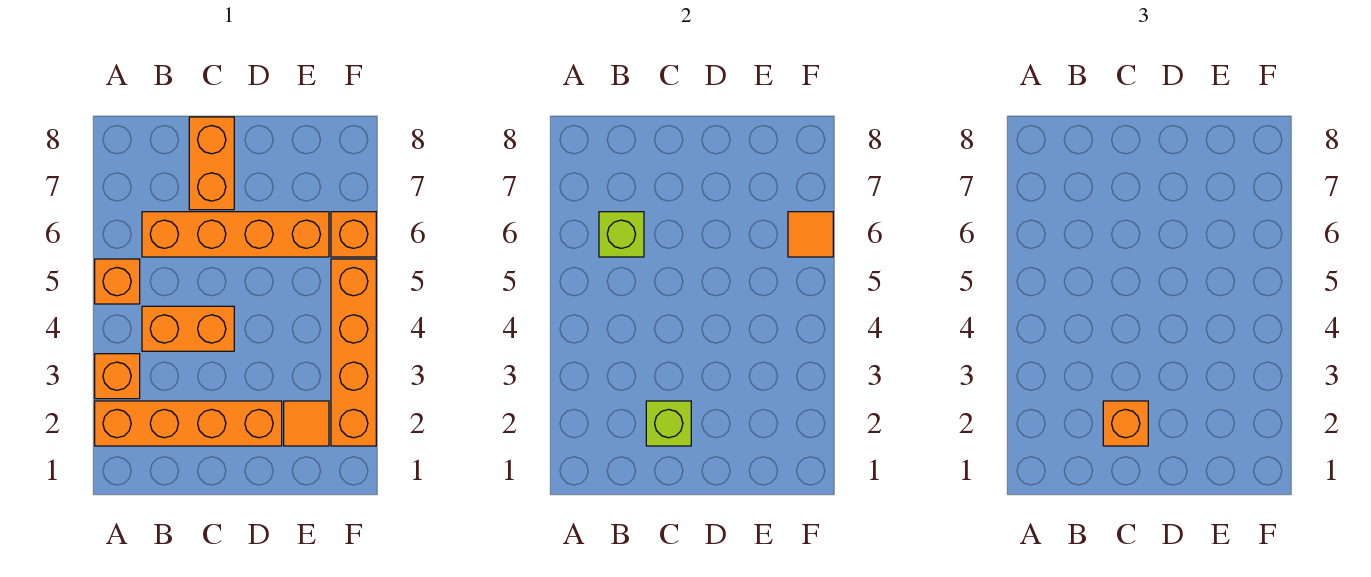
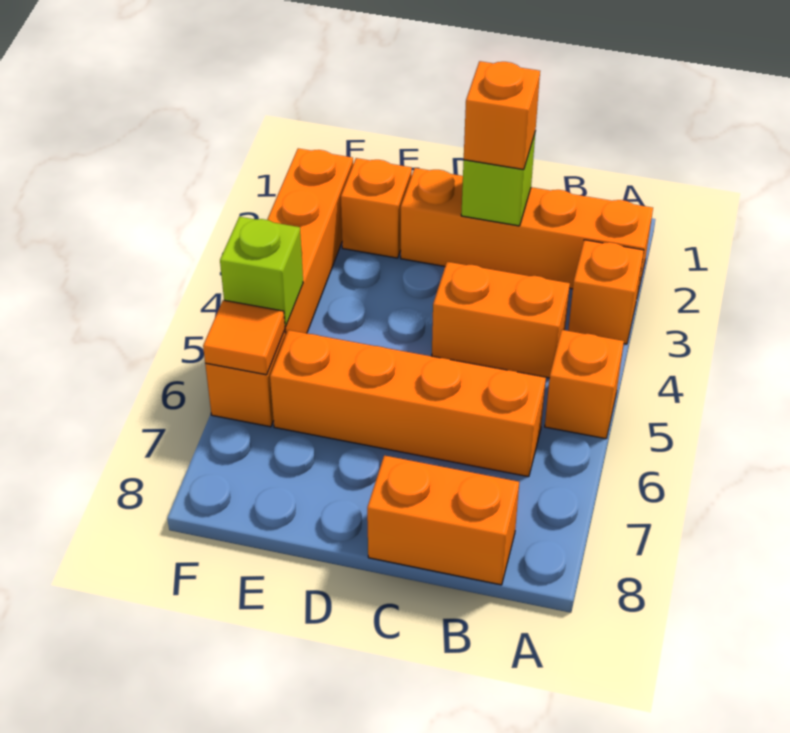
lime brick B6 level 2 -> lime brick F5 level 2
orange brick C7:C8 level 1 -> orange brick B8:C8 level 1
orange tile E2 level 1 -> orange brick E2 level 1

